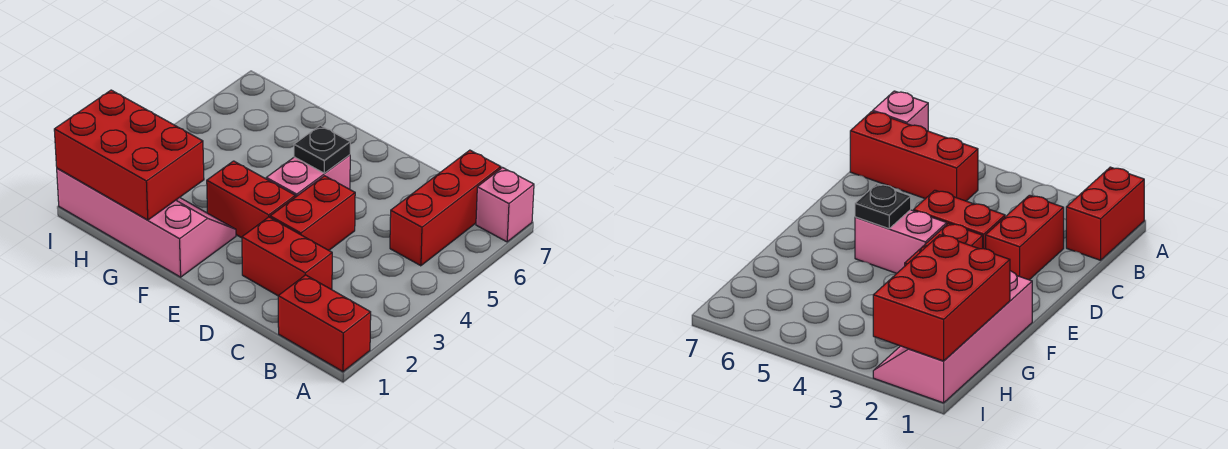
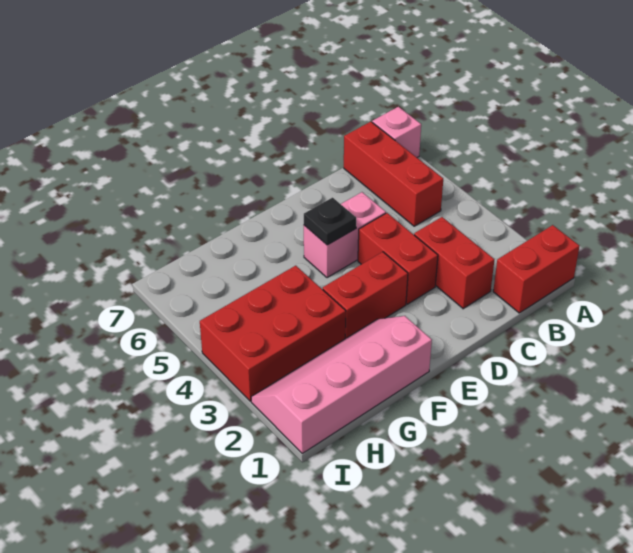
red brick C2:D2 level 1 -> red brick C2:C3 level 1
pink brick E4:E5 level 1 -> pink brick D5:E5 level 1
red brick G1:I2 level 2 -> red brick G3:I4 level 1

